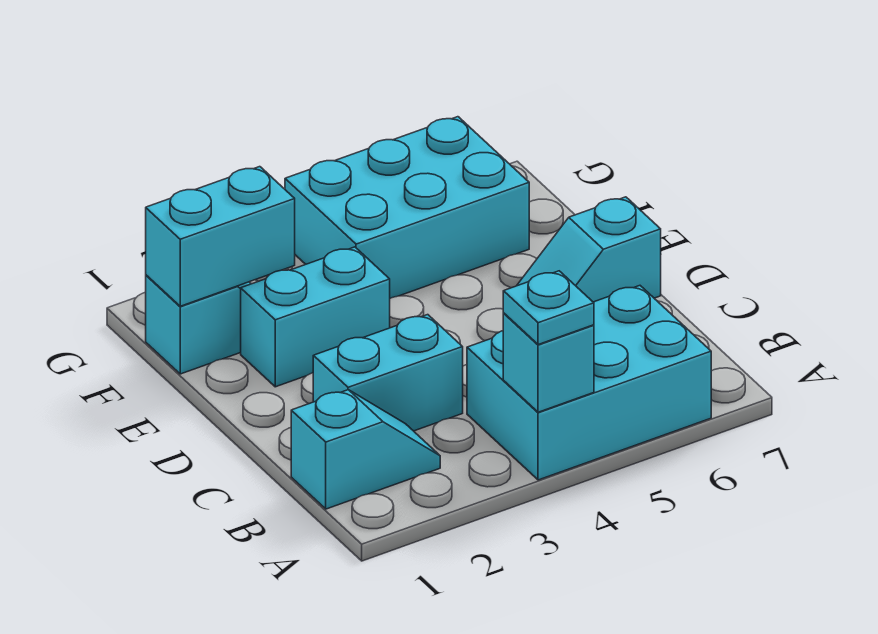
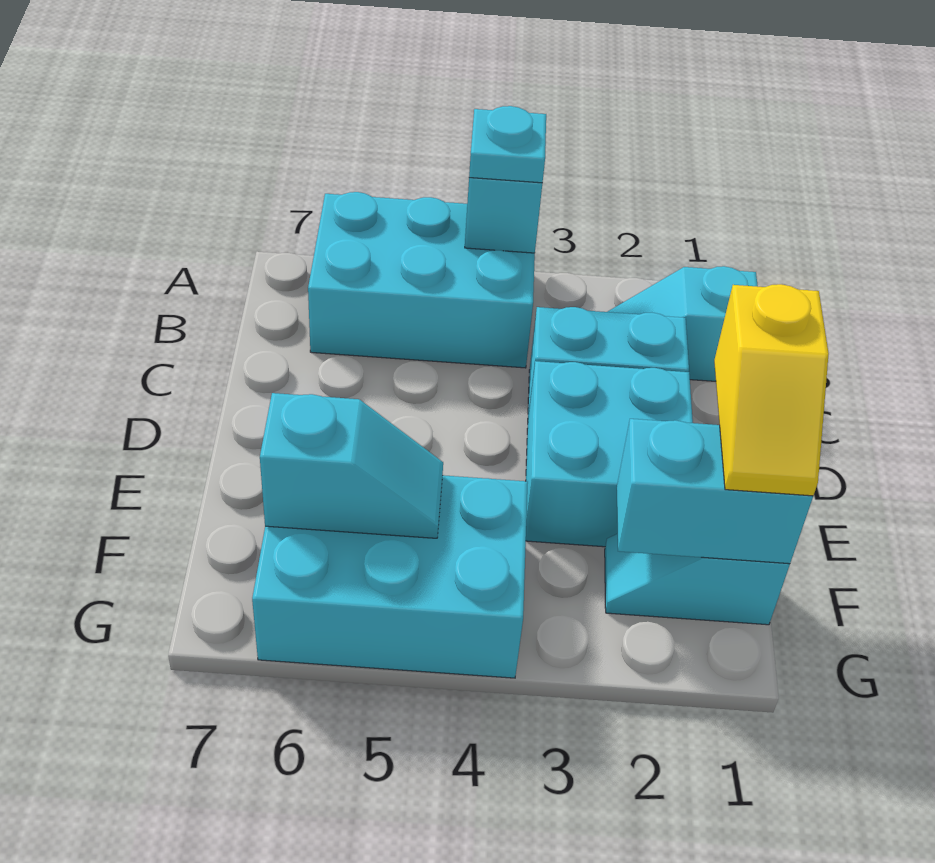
cyan slope D6:D7 level 1 top 7 -> cyan slope F5:F6 level 2 top 6
none -> yellow slope E1:F1 level 3 top E
cyan brick E2:E3 level 1 -> cyan brick D2:E3 level 1

